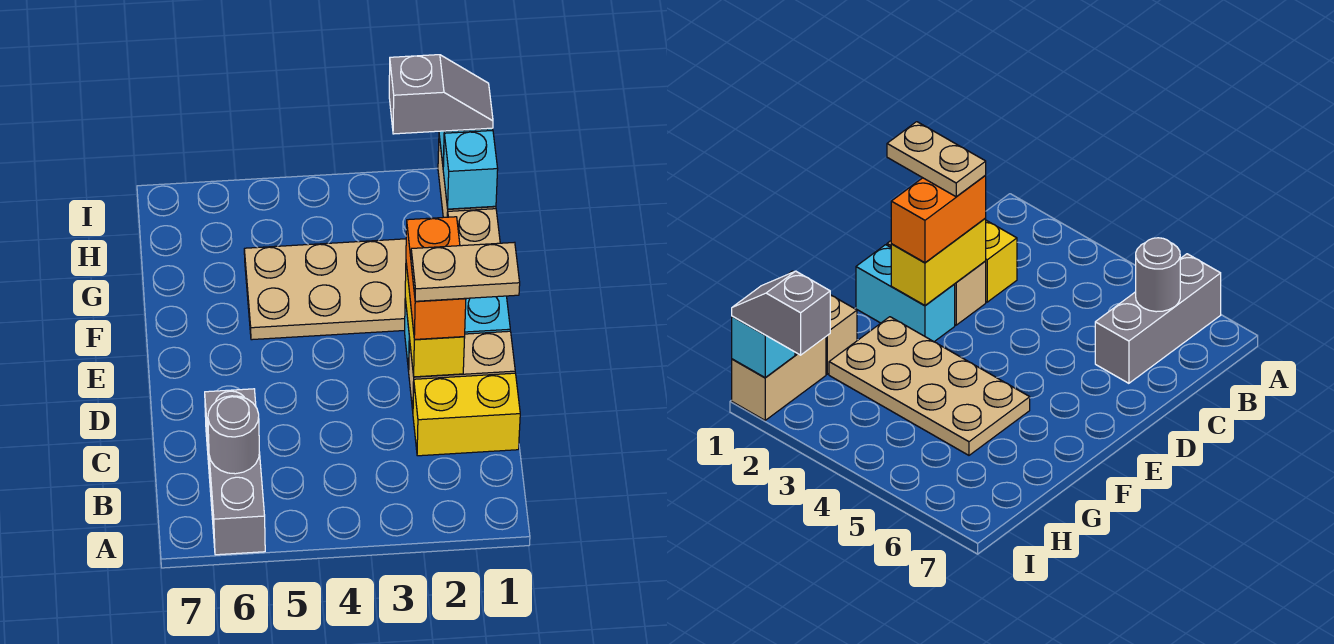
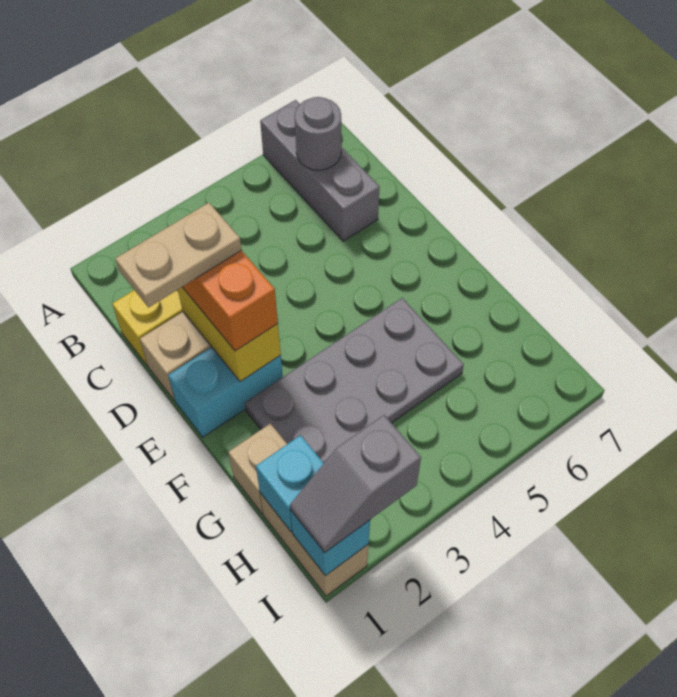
tan plate F2:G5 level 1 -> grey plate F2:G5 level 1

